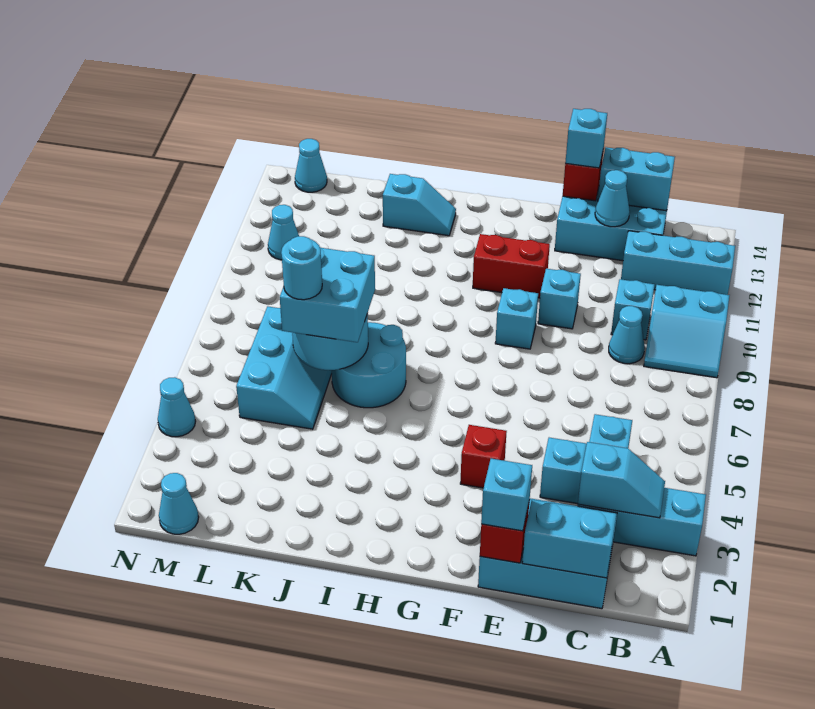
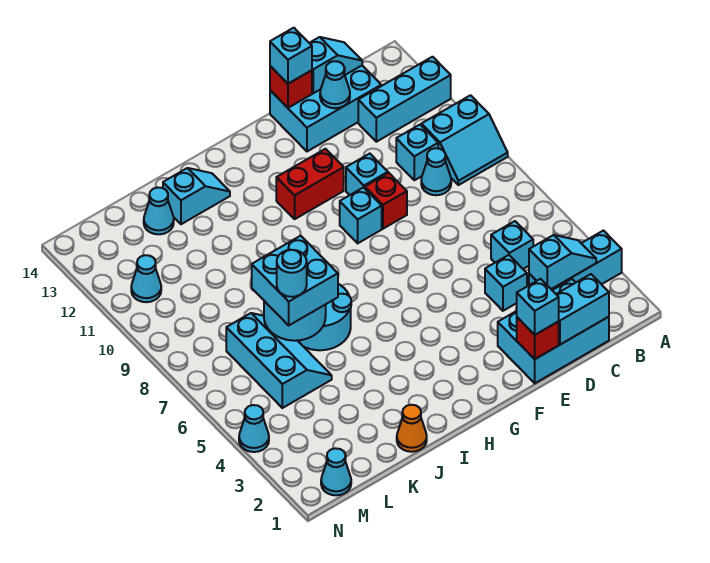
cyan brick C14:D14 level 2 -> cyan slope C14:D14 level 2 top D
red brick F4 level 1 -> red brick E9 level 1
none -> orange cone J1 level 1
cyan cone M14 level 1 -> cyan cone K13 level 1

